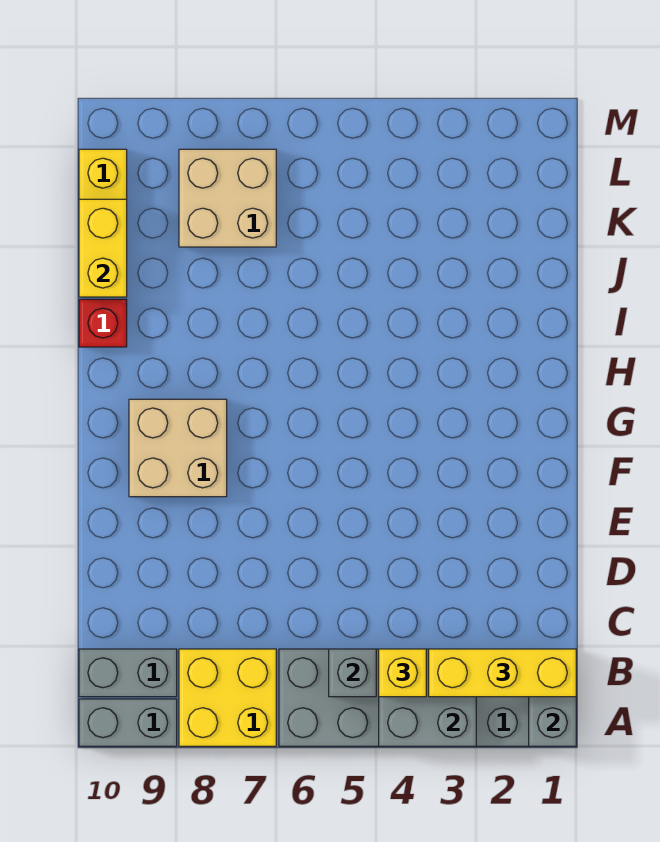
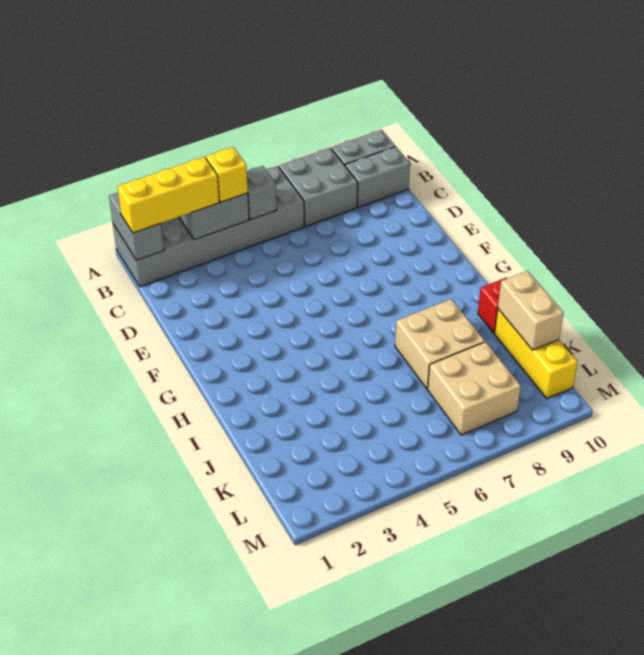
yellow brick A7:B8 level 1 -> grey brick A7:B8 level 1
tan brick F8:G9 level 1 -> tan brick I7:J8 level 1
yellow brick J10:K10 level 2 -> tan brick J10:K10 level 2

